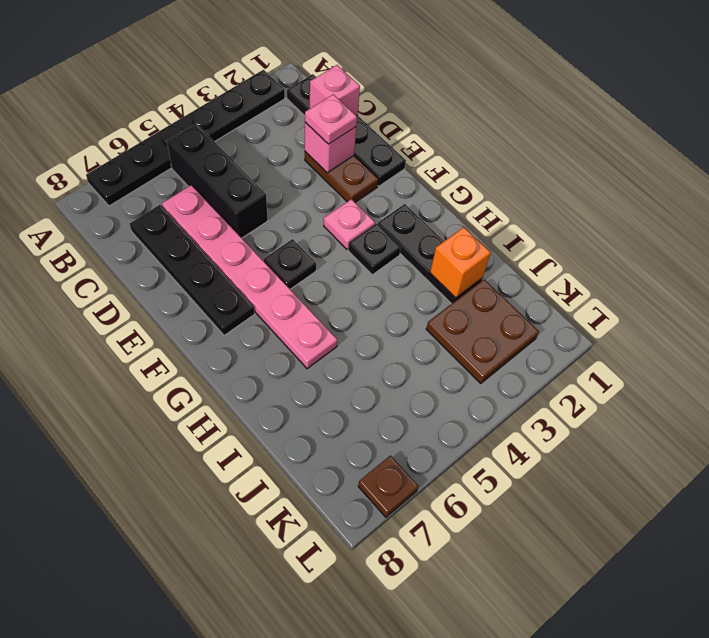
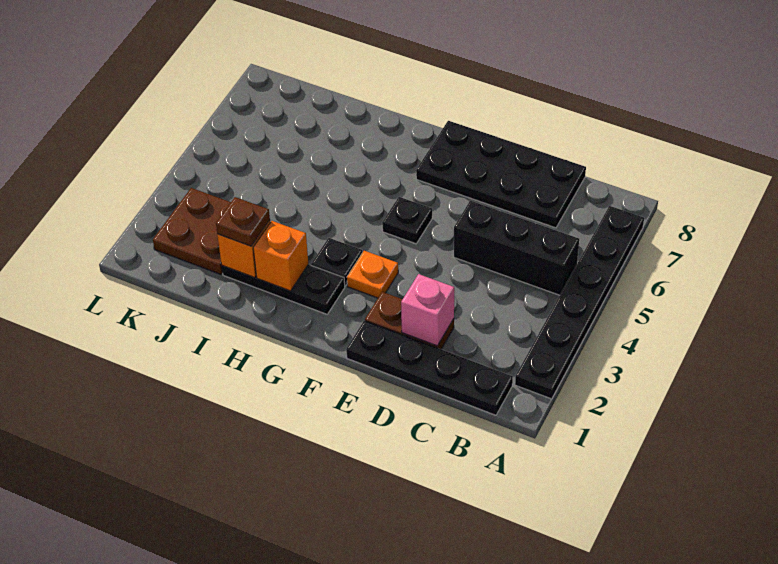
pink brick C1 level 2 -> none
pink plate C6:H6 level 1 -> none
black plate C7:F7 level 1 -> black plate C7:F8 level 1
pink plate D2 level 3 -> none
pink plate F3 level 1 -> orange plate F3 level 1
none -> orange brick H2 level 2
brown plate L7 level 1 -> brown plate I2 level 3

